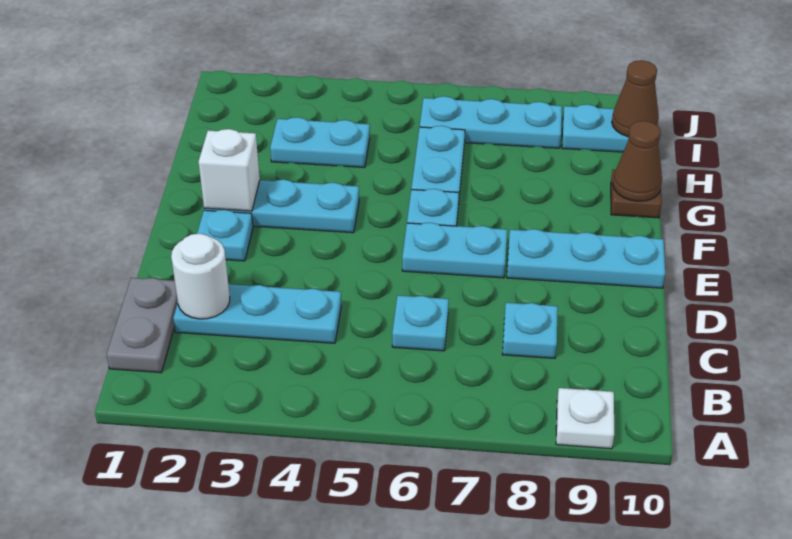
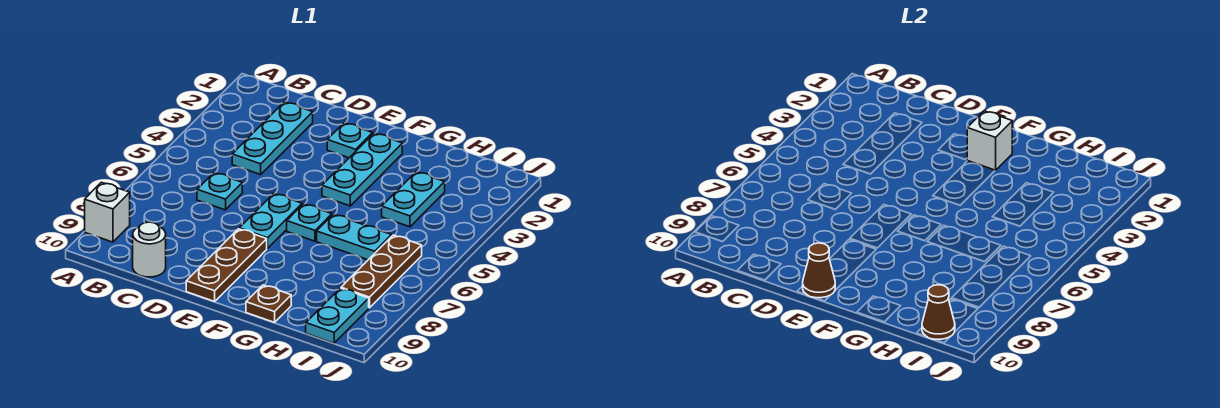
white plate A9 level 1 -> white brick A9 level 1
grey plate B1:C1 level 1 -> none
white round brick C2 level 2 -> white round brick C10 level 1
cyan plate C8 level 1 -> none
cyan plate E8:E10 level 1 -> brown plate E8:E10 level 1
brown cone G10 level 2 -> brown cone E10 level 2
cyan plate I6:I8 level 1 -> brown plate I6:I8 level 1

